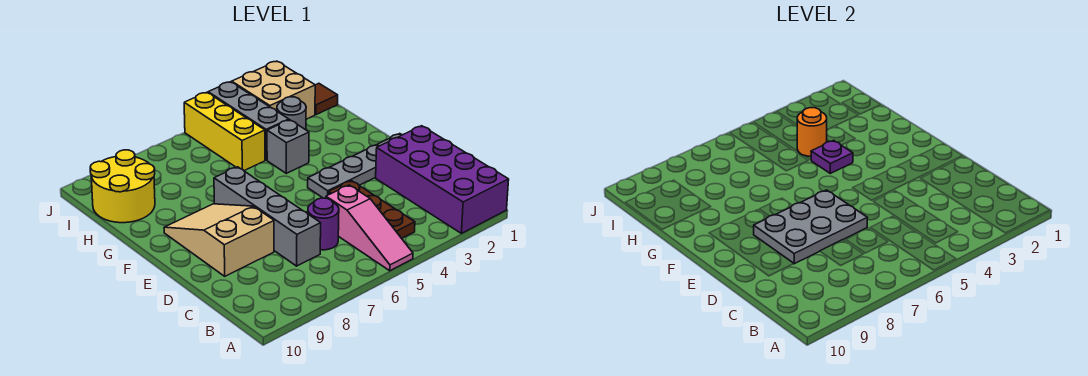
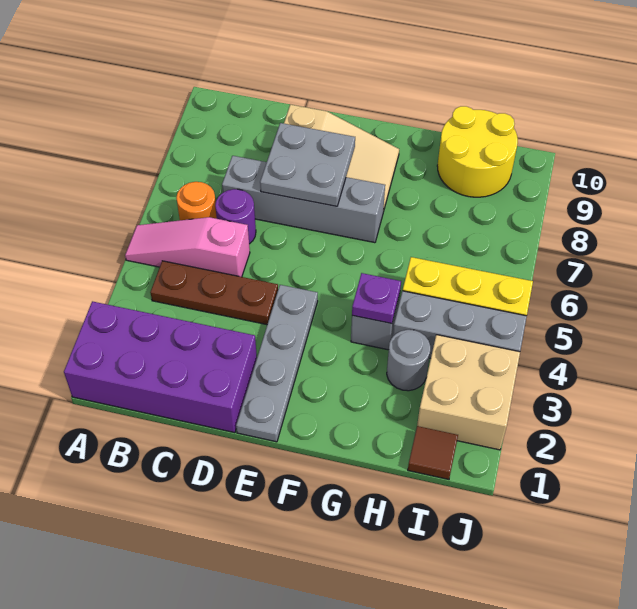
grey plate D6:E8 level 2 -> grey plate D7:E8 level 2
orange round brick H4 level 2 -> orange round brick B6 level 1

